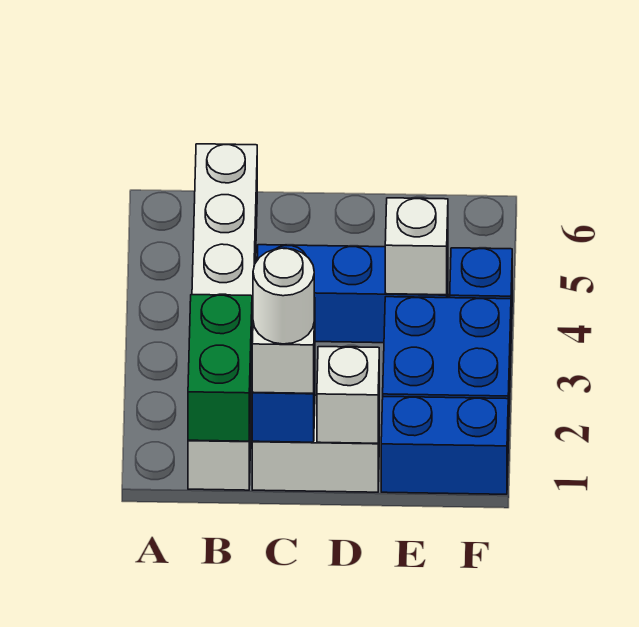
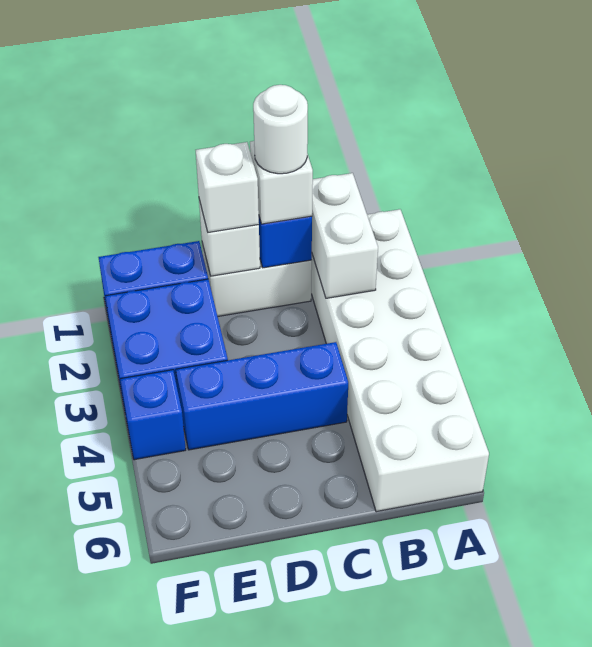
white brick B1:B6 level 1 -> white brick A1:B6 level 1
green brick B1:B2 level 2 -> white brick B1:B2 level 2
white brick E4 level 2 -> white brick D1 level 3

